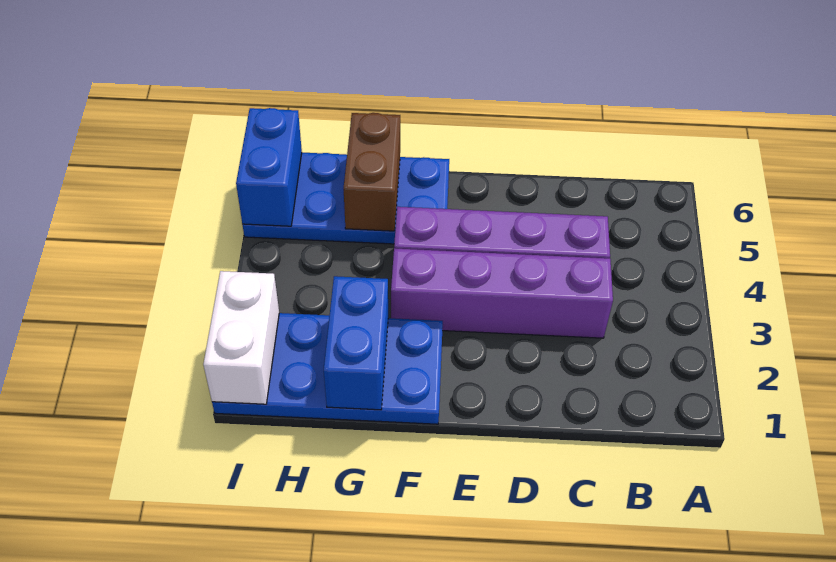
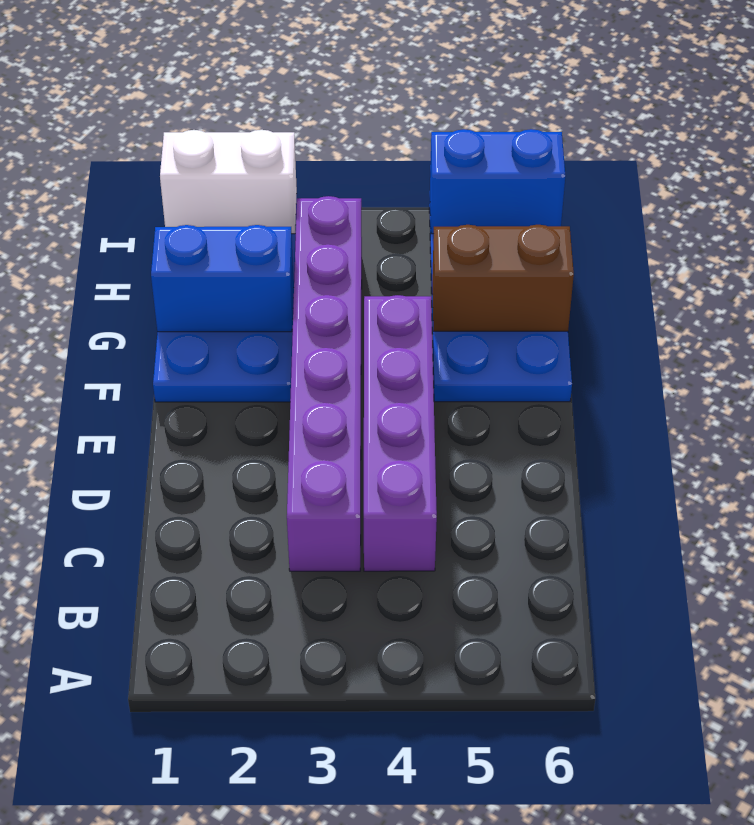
purple brick C3:F3 level 1 -> purple brick C3:H3 level 1

